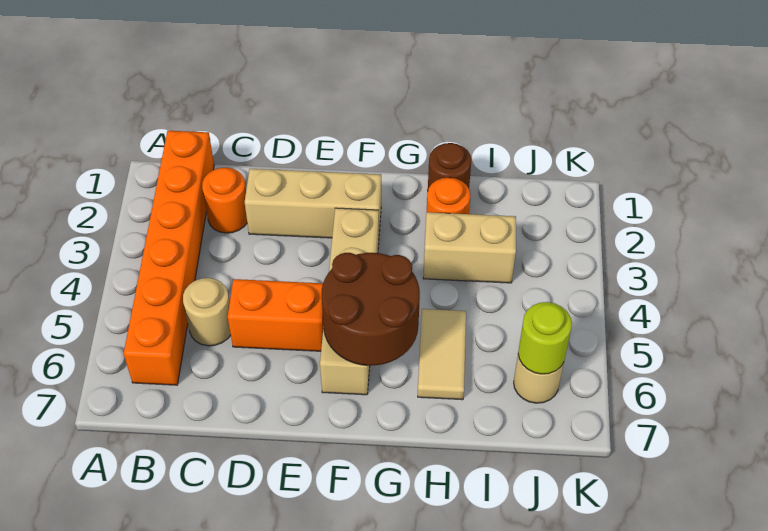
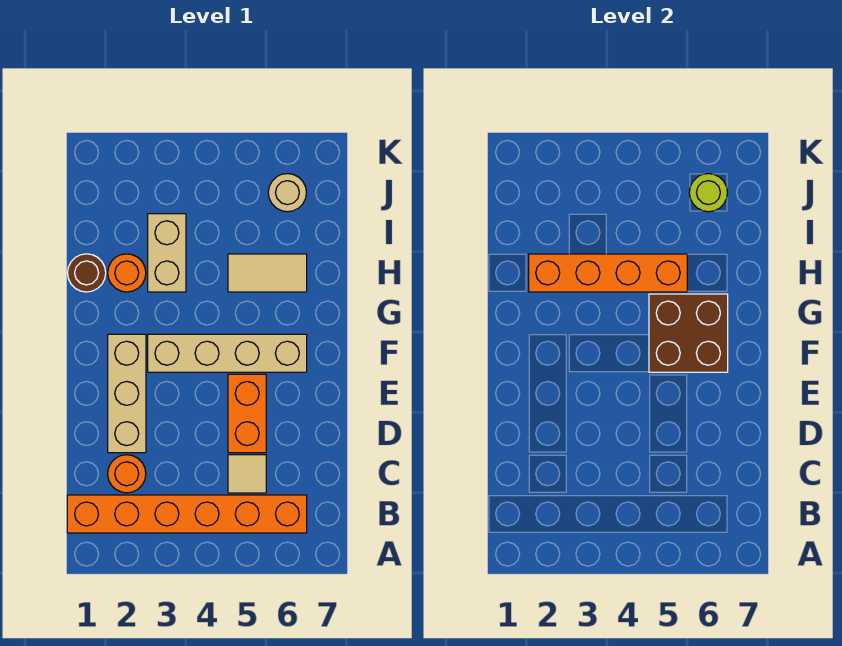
tan round brick C5 level 1 -> tan tile C5 level 1
brown round brick F5:G6 level 2 -> brown brick F5:G6 level 2
none -> orange brick H2:H5 level 2

